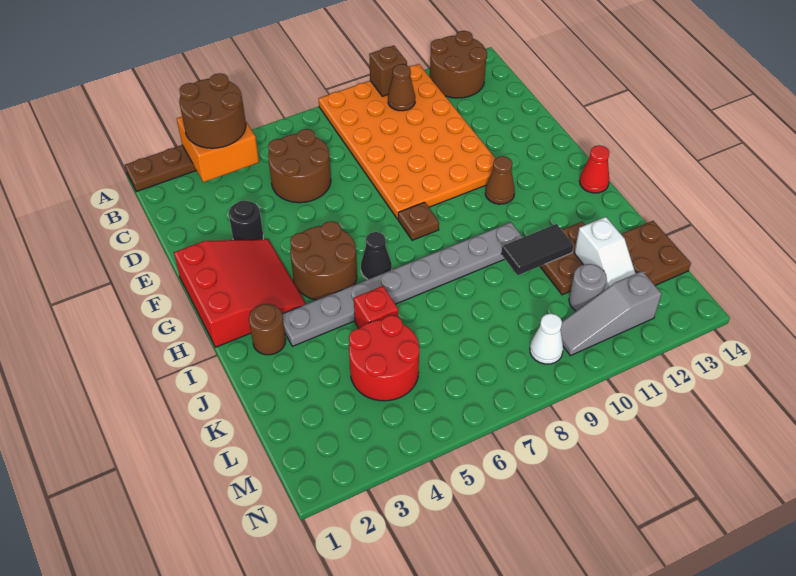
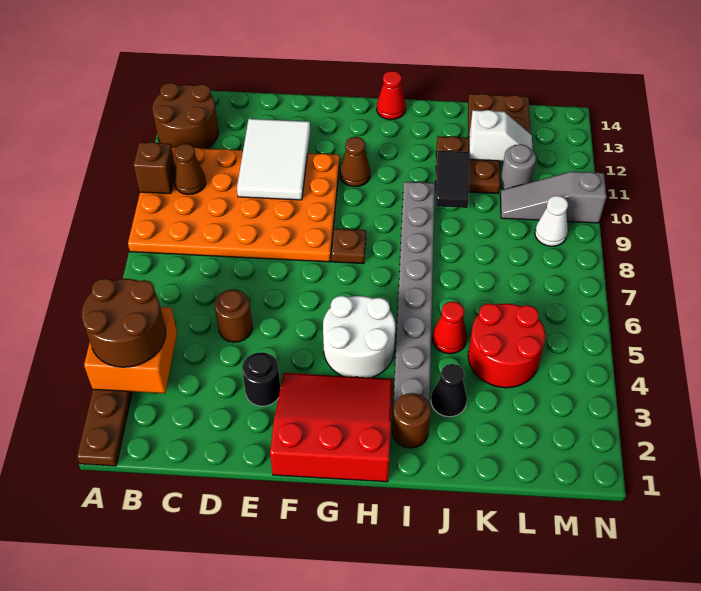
brown round brick C5:D6 level 1 -> brown round brick D5 level 1
none -> white tile D10:E12 level 2
brown round brick G4:H5 level 1 -> white round brick G4:H5 level 1
black cone H6 level 1 -> black cone J3 level 1
red brick J5 level 1 -> red cone J5 level 1
grey slope M10:M12 level 1 top 12 -> grey slope L10:N10 level 1 top N

